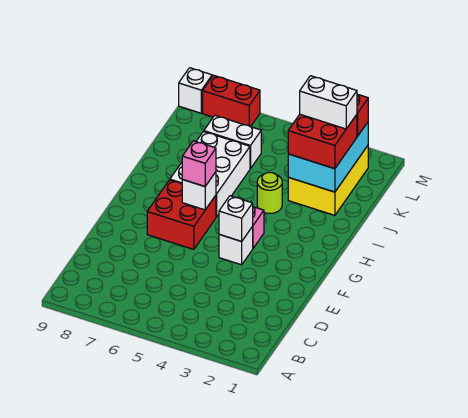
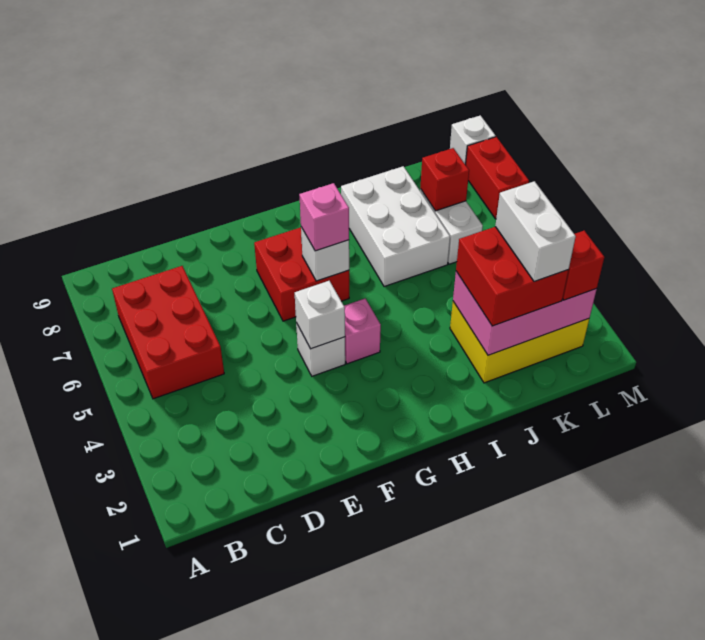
none -> red brick B5:C7 level 1
white brick H6:J7 level 1 -> white brick I6:J8 level 1
lime round brick I4 level 1 -> none
cyan brick J2:L3 level 2 -> pink brick J2:L3 level 2
none -> red brick K7 level 2

